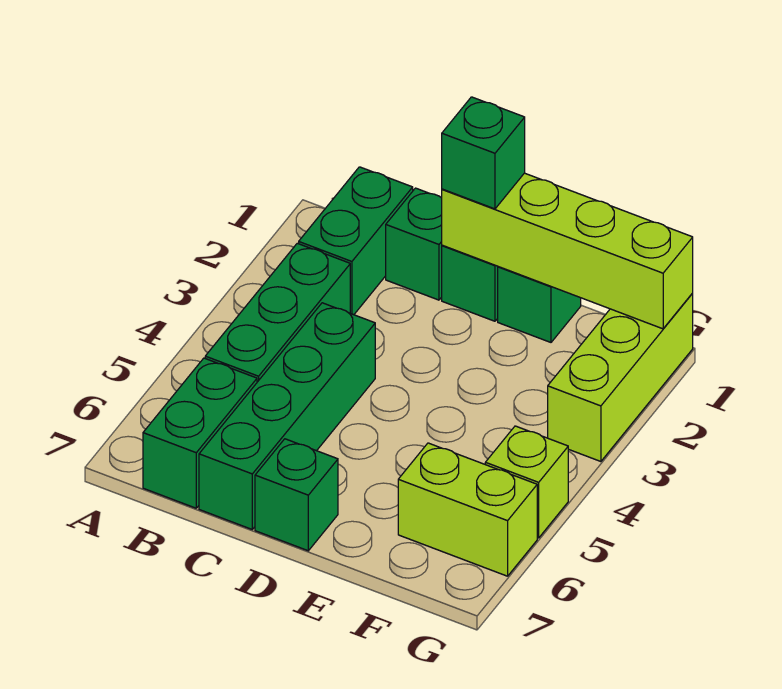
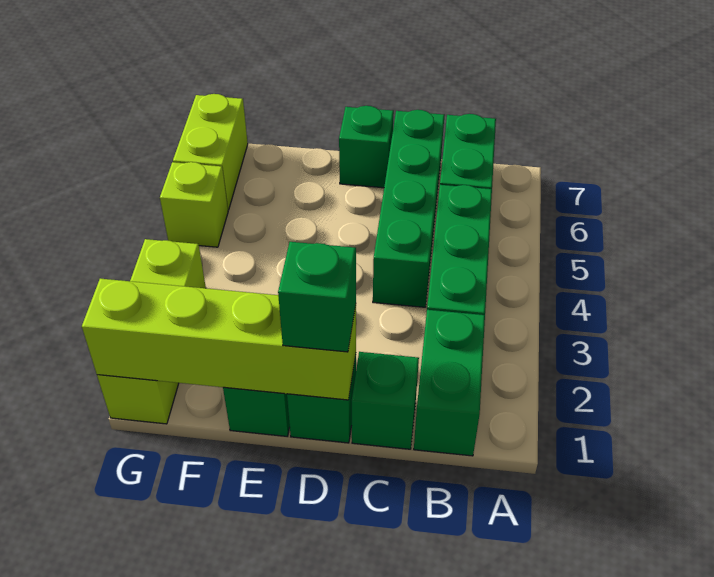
lime brick F6:G6 level 1 -> lime brick G6:G7 level 1

